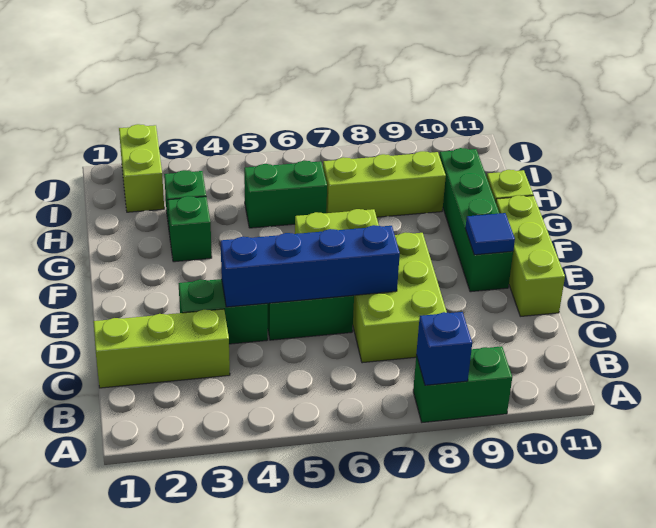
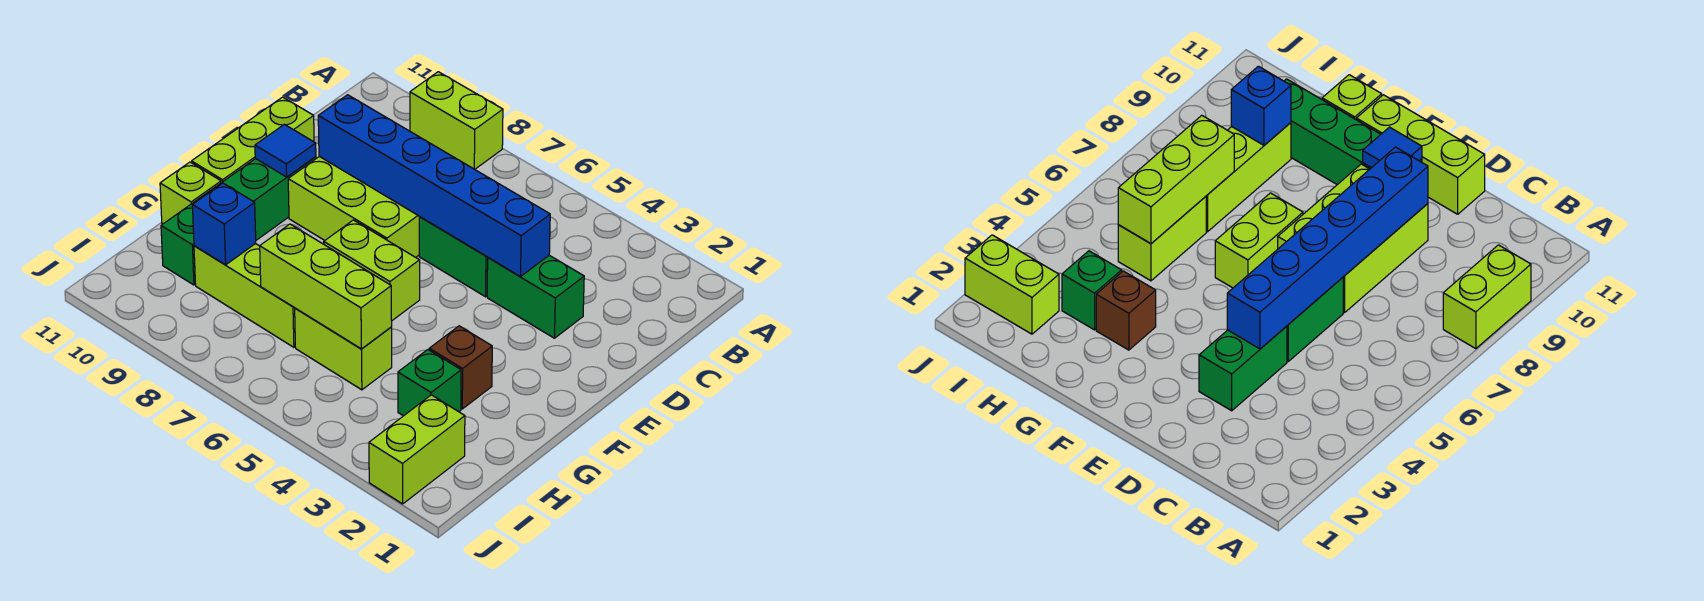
green brick A8:A9 level 1 -> lime brick A8:A9 level 1
blue brick A8 level 2 -> blue brick H9 level 2
lime brick C1:C3 level 1 -> lime brick H5:H7 level 2
lime brick C7:E8 level 1 -> lime brick D7:E9 level 1
blue brick D4:D7 level 2 -> blue brick D4:D9 level 2
green brick G3 level 1 -> brown brick G3 level 1
green brick H5:H6 level 1 -> lime brick H5:H6 level 1

